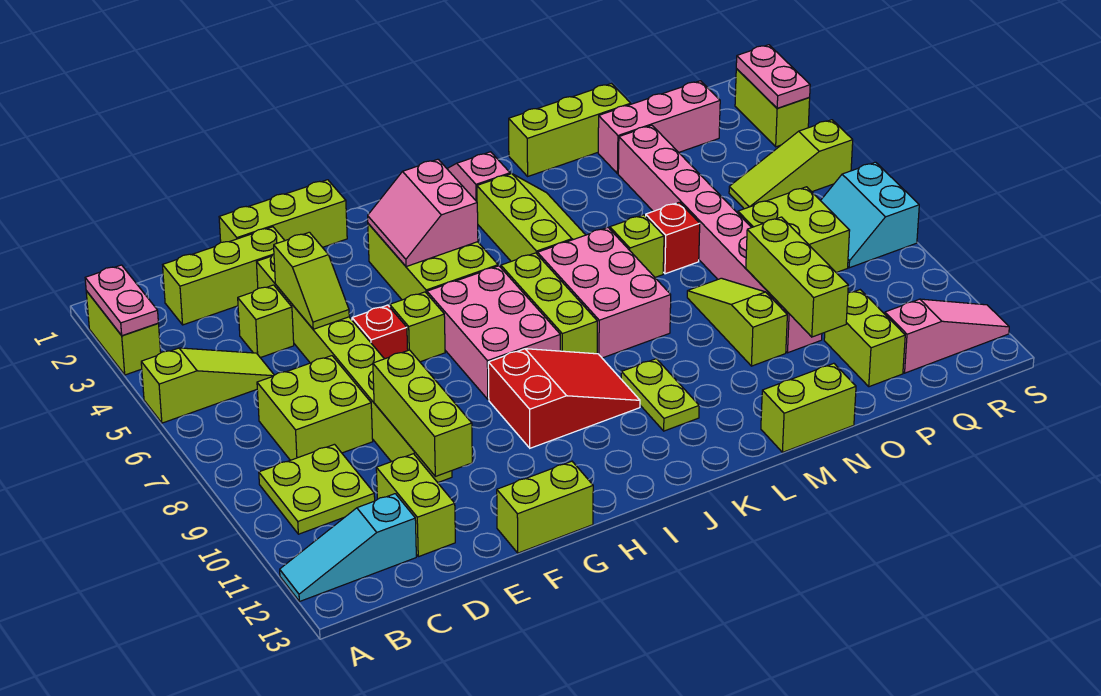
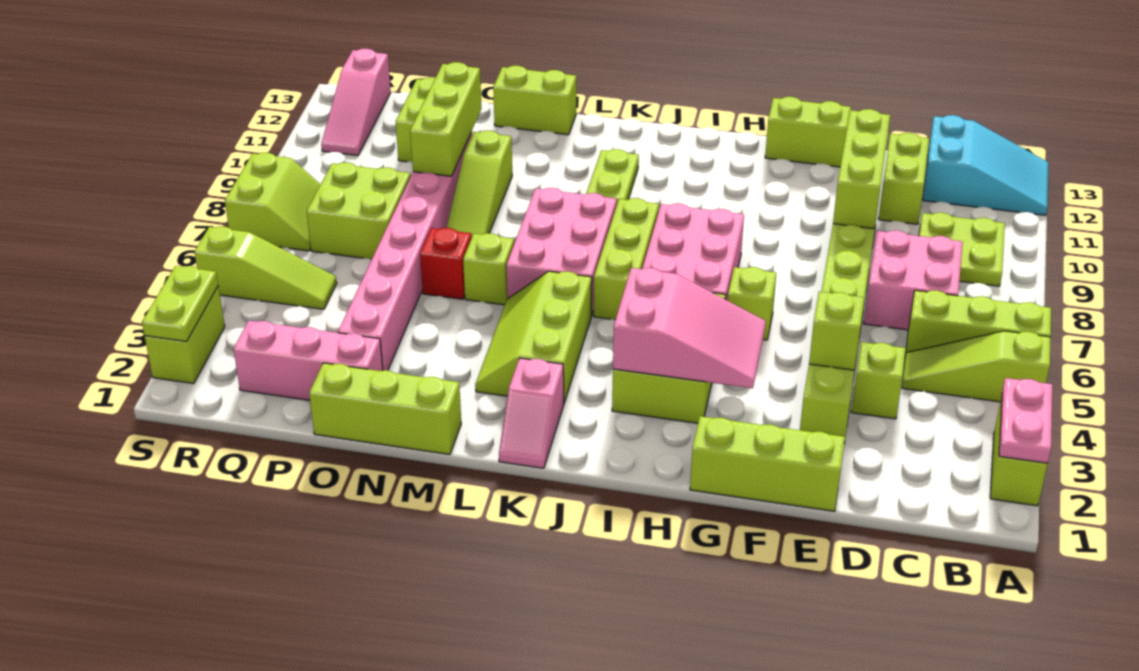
cyan slope A12:C12 level 1 top C -> cyan slope A12:C13 level 1 top C
lime brick C2:E2 level 1 -> lime brick A6:C6 level 1
lime brick C7:D8 level 1 -> pink brick C7:D8 level 1
red brick F6 level 1 -> none
pink slope H3:I4 level 2 top I -> pink slope G3:I4 level 2 top I
red slope H9:J10 level 1 top H -> none
pink slope Q12:S12 level 1 top Q -> pink slope R11:R13 level 1 top 13
cyan slope R7:S8 level 1 top S -> lime slope R7:S8 level 1 top S
pink plate S2:S3 level 2 -> lime plate S2:S3 level 2

